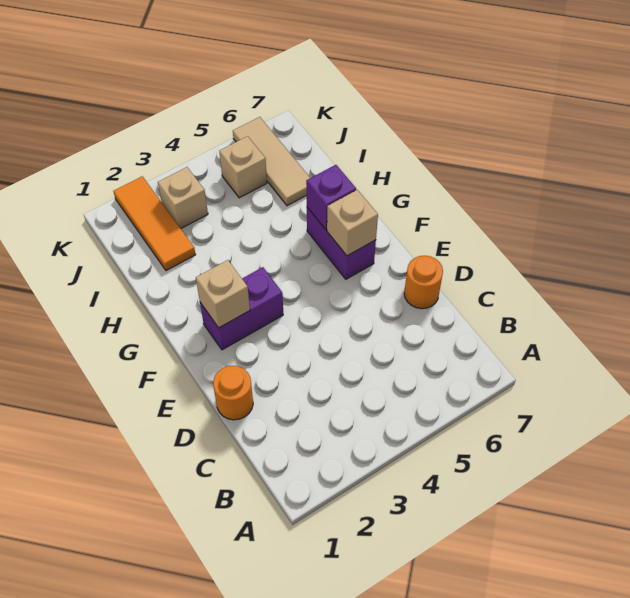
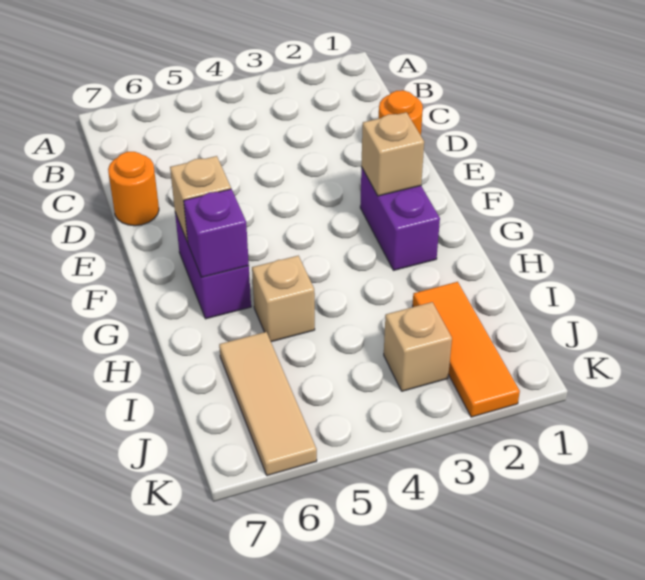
purple brick F2:F3 level 1 -> purple brick F2:G2 level 1
tan brick J5 level 1 -> tan brick H5 level 1

